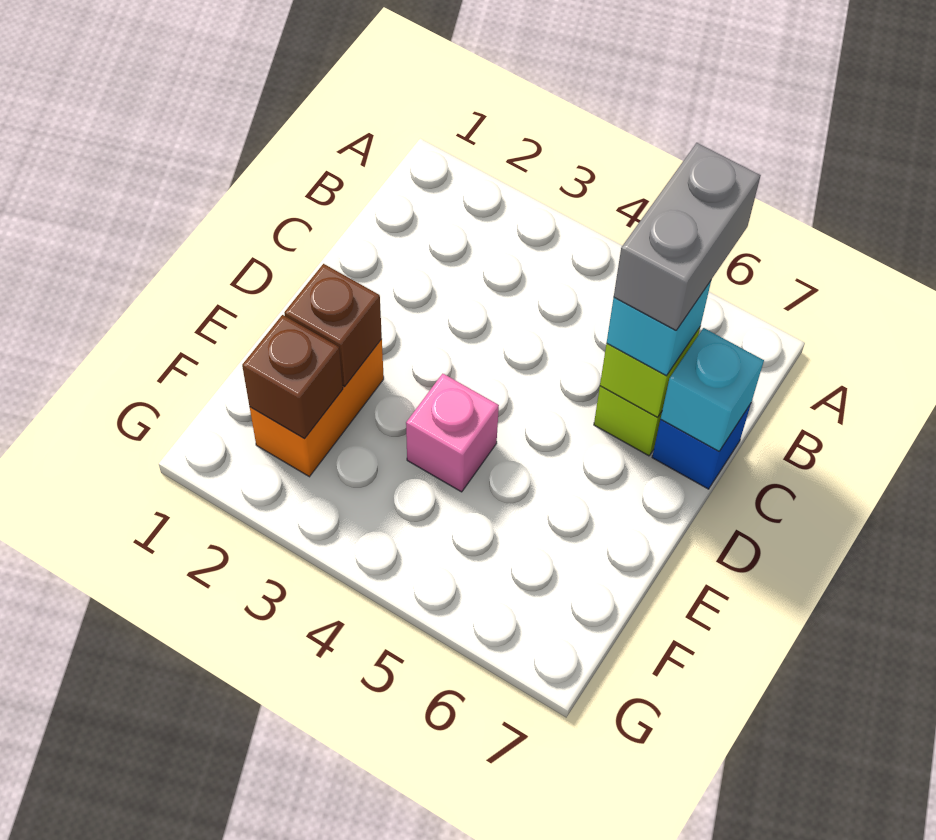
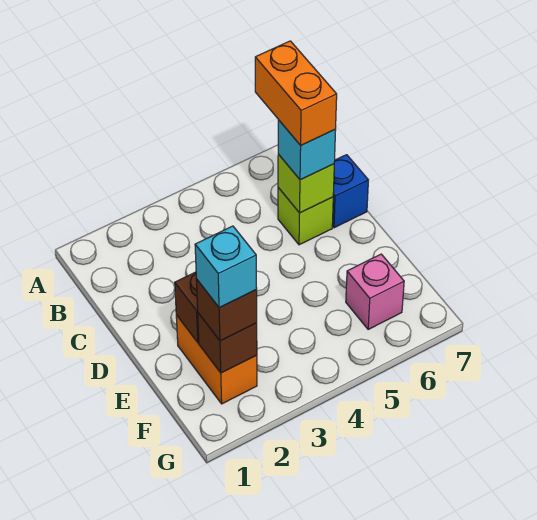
grey brick B6:C6 level 4 -> orange brick B6:C6 level 4
cyan brick C7 level 2 -> cyan brick F2 level 4
pink brick E4 level 1 -> pink brick F6 level 1
none -> brown brick F2 level 3

